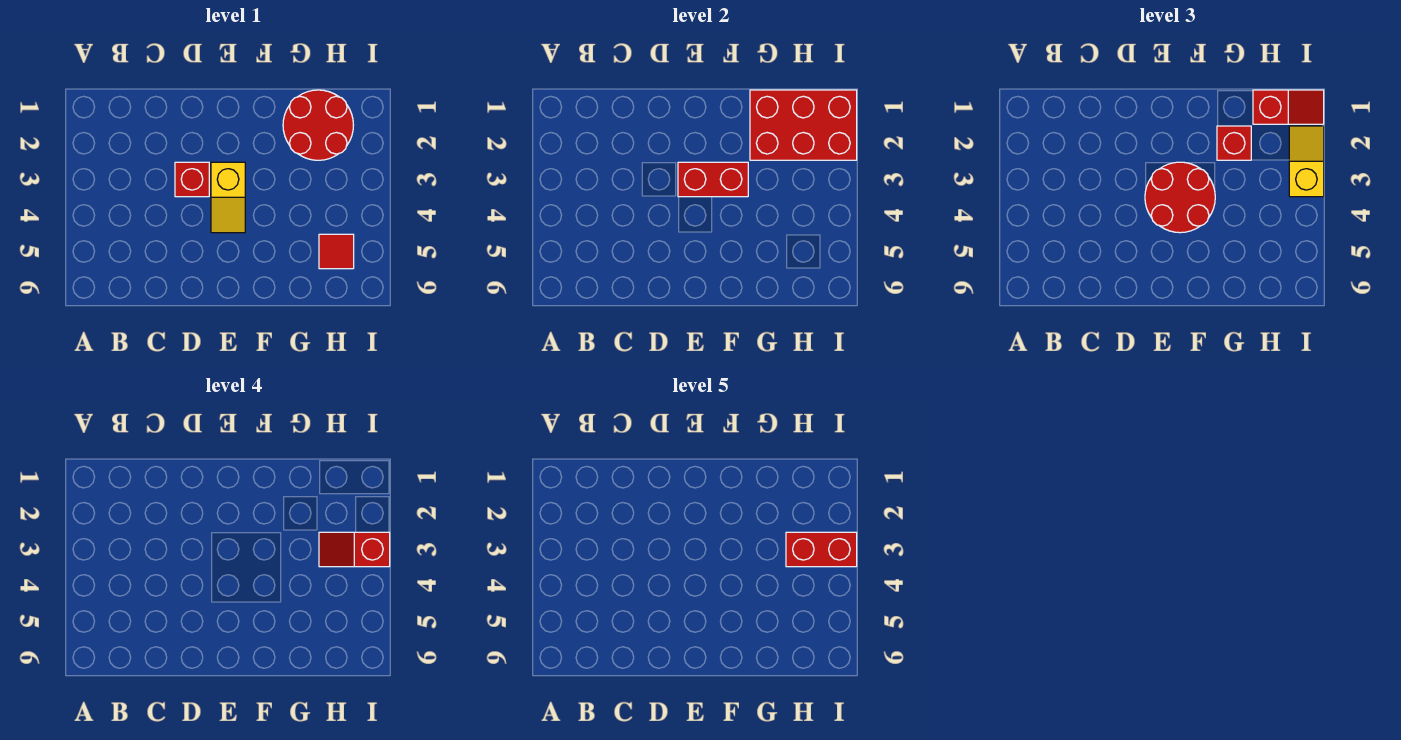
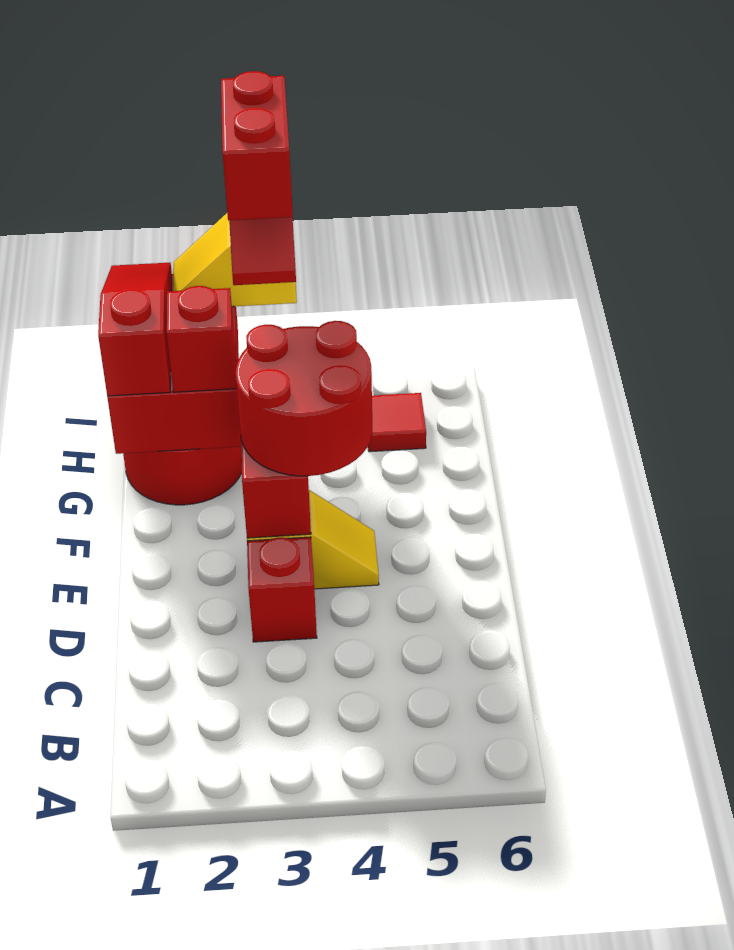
red slope H1:I1 level 3 top H -> red slope G1:I1 level 3 top G

